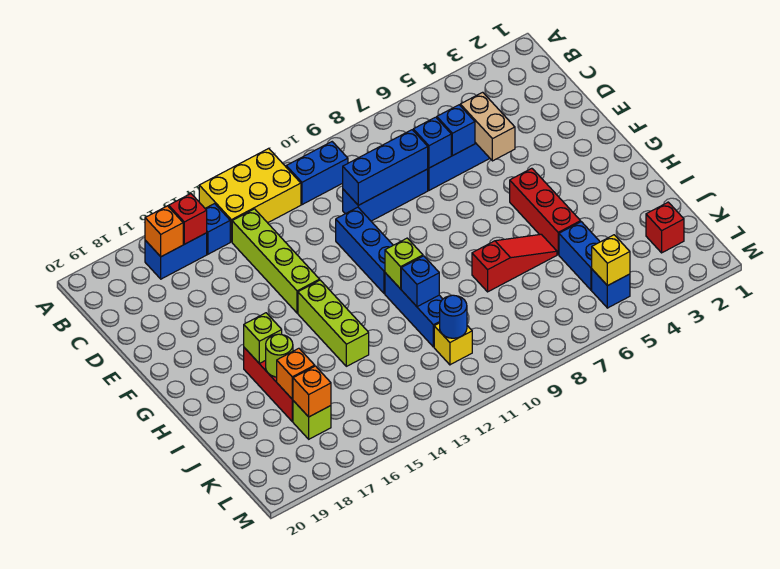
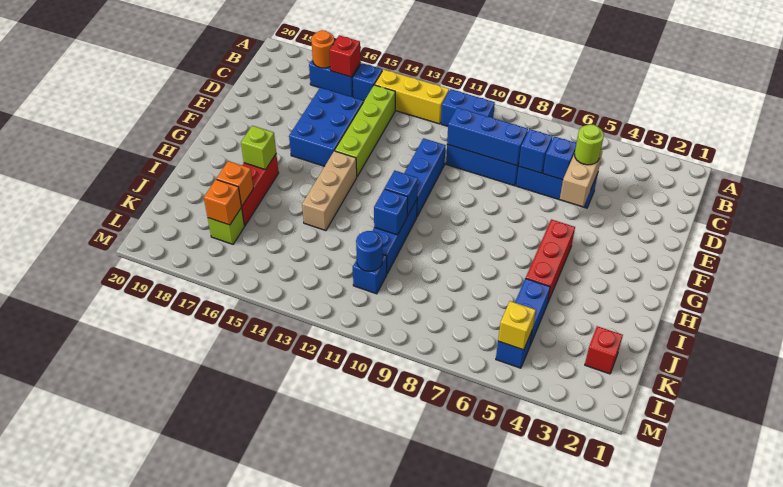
yellow brick A12:B14 level 1 -> yellow brick B12:B14 level 1
orange brick B17 level 2 -> orange round brick B17 level 2
none -> blue brick D15:F16 level 1
lime brick G14:I14 level 1 -> tan brick G14:I14 level 1
lime brick H11 level 2 -> blue brick H11 level 2
red slope I6:I8 level 1 top 8 -> none
lime round brick I17 level 2 -> lime round brick D5 level 3
yellow brick K11 level 1 -> blue brick K11 level 1

